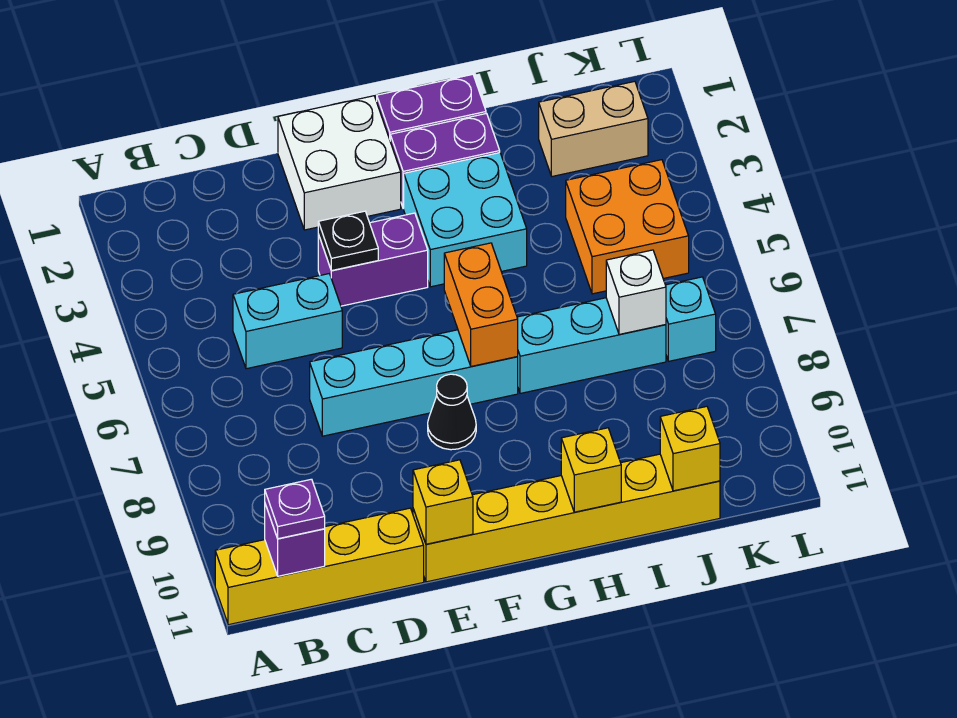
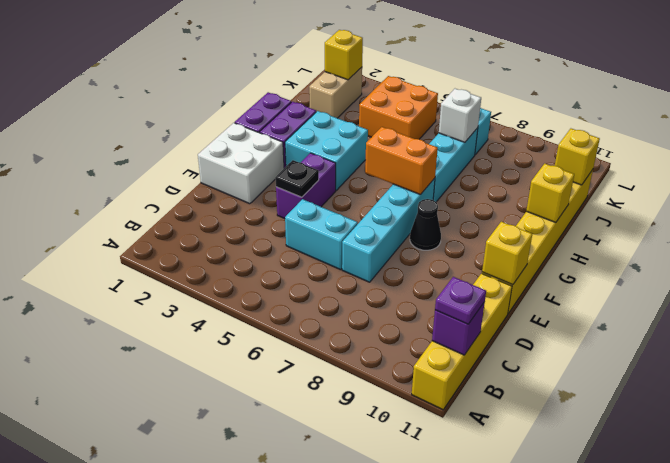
cyan brick C5:D5 level 1 -> cyan brick D5:D6 level 1
none -> yellow brick K2 level 2

